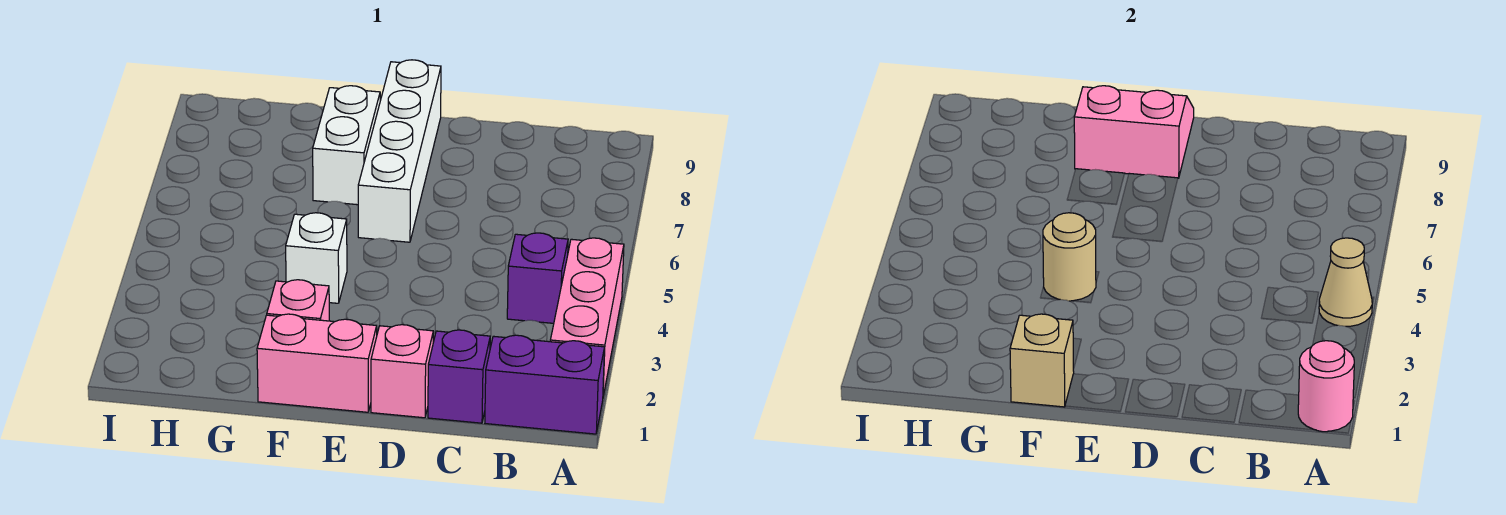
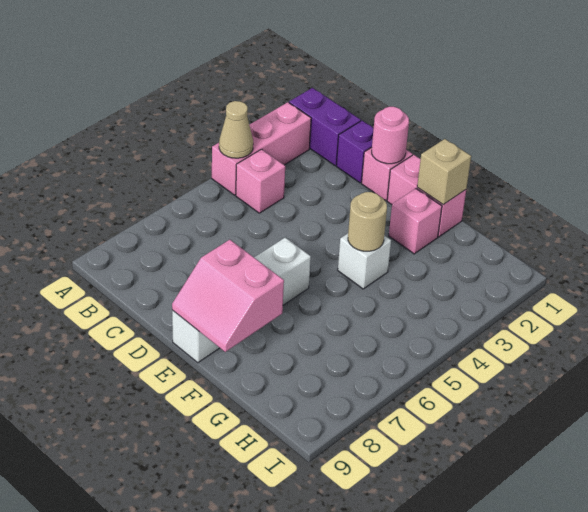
pink round brick A1 level 2 -> pink round brick D1 level 2
purple brick B4 level 1 -> pink brick B4 level 1
white brick F7:F8 level 1 -> none

